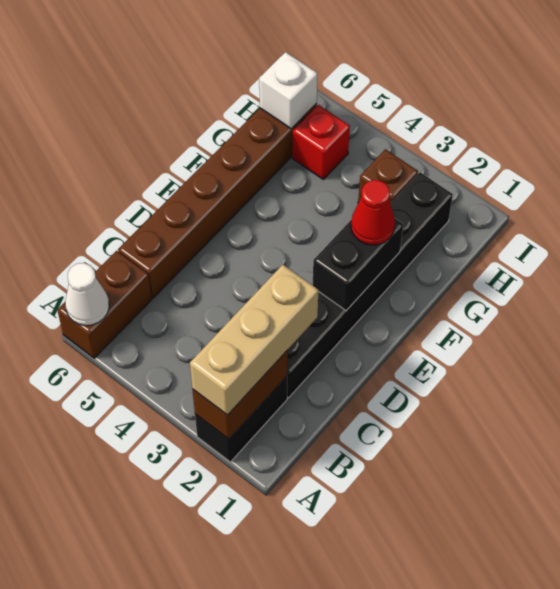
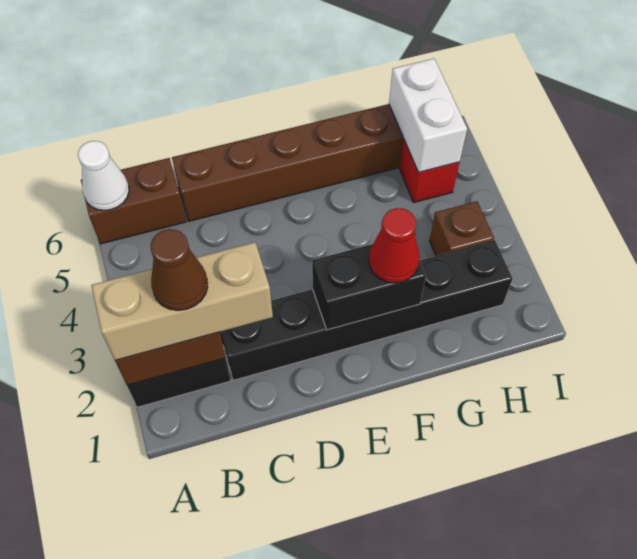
none -> brown cone B2 level 4
white brick H6 level 2 -> white brick H5:H6 level 2

